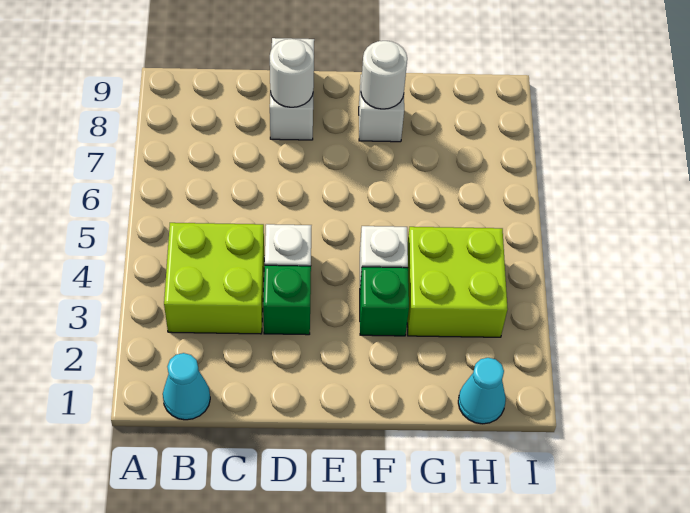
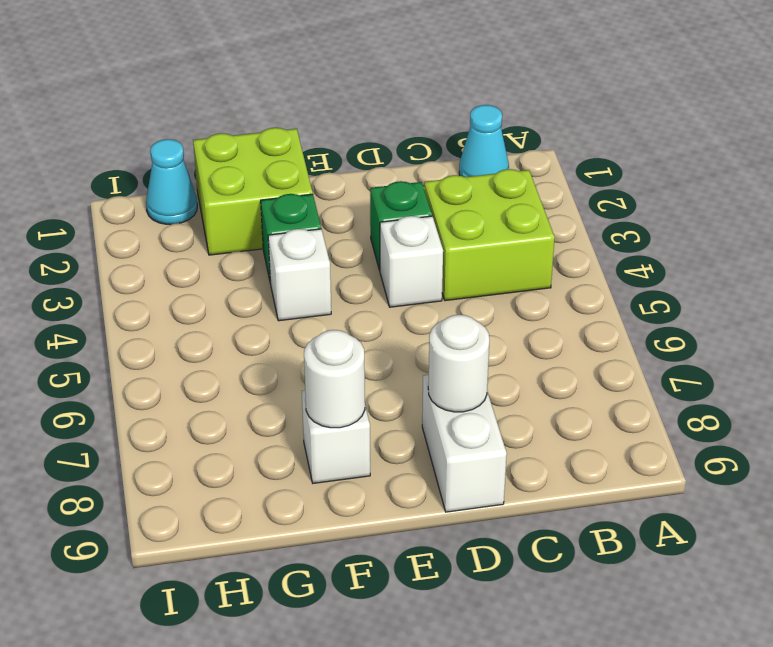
lime brick G3:H4 level 1 -> lime brick F1:G2 level 1

